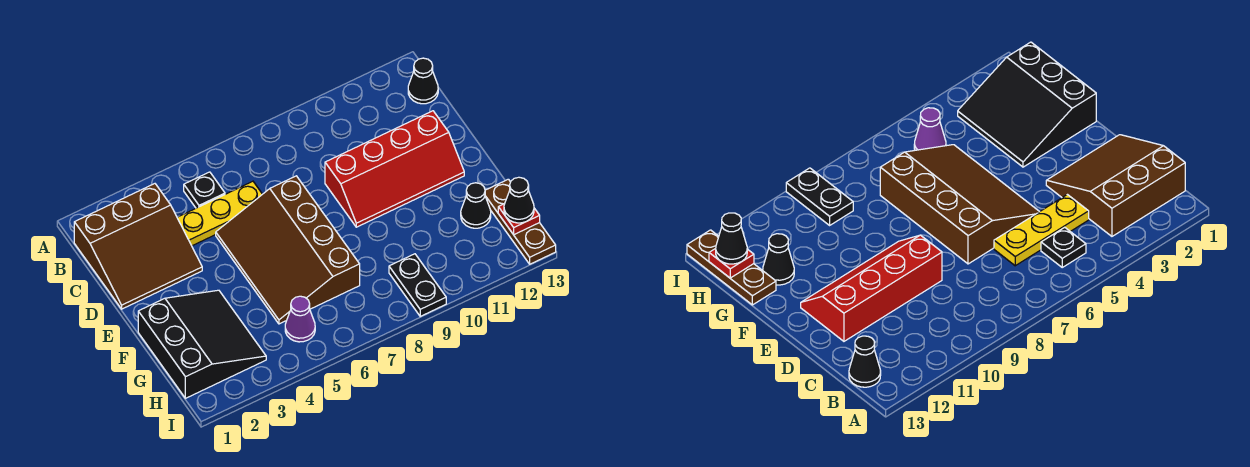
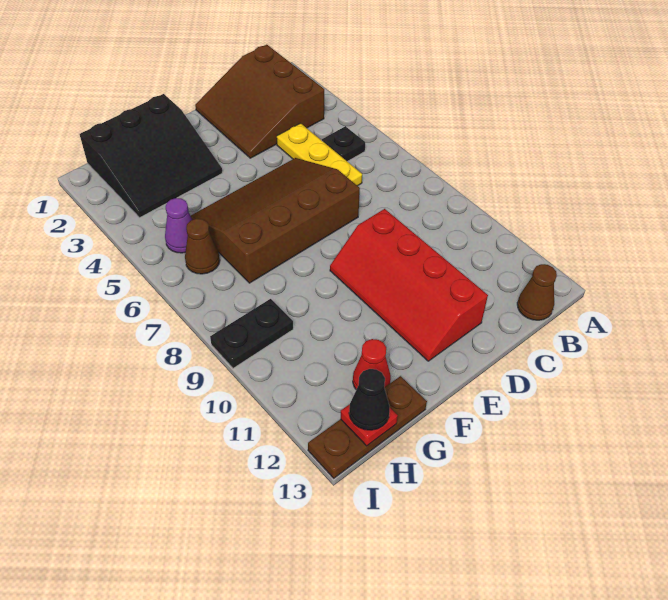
black cone B13 level 1 -> brown cone B13 level 1
black cone G12 level 1 -> red cone G12 level 1
none -> brown cone H6 level 1

